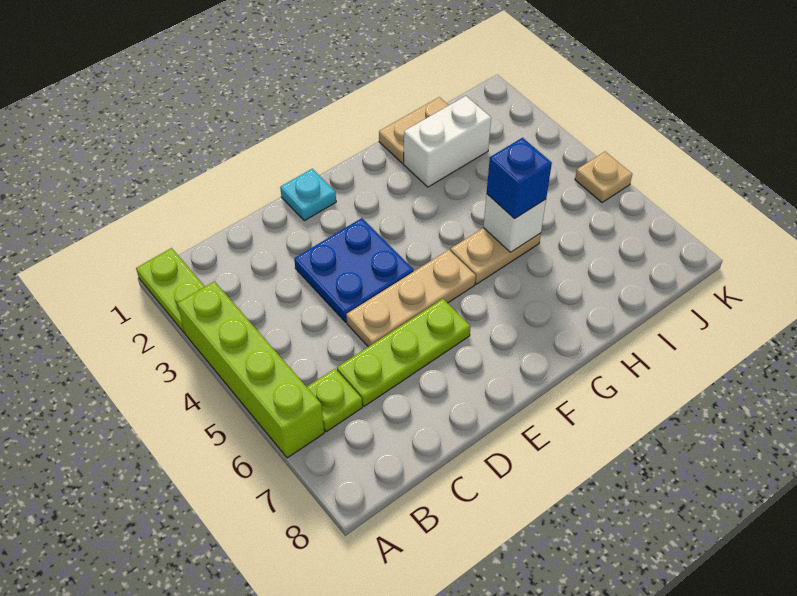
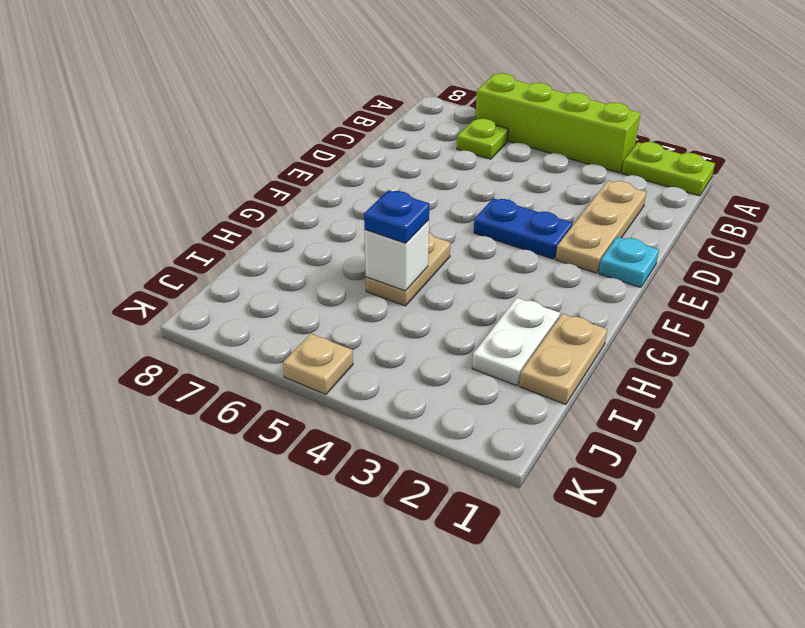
lime plate C6:E6 level 1 -> none
blue plate D3:E4 level 1 -> blue plate E3:E4 level 1
tan plate D5:F5 level 1 -> tan plate C2:E2 level 1
white brick H2:I2 level 1 -> white plate H2:I2 level 1
blue brick H5 level 3 -> blue plate H5 level 3

